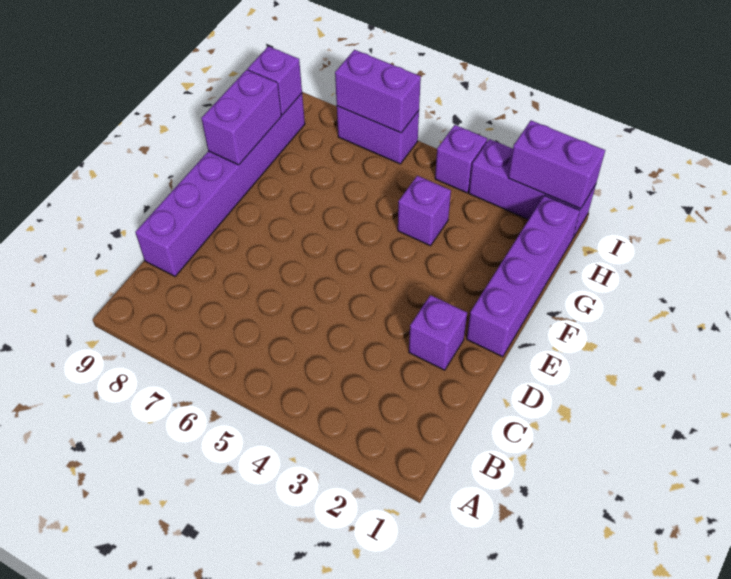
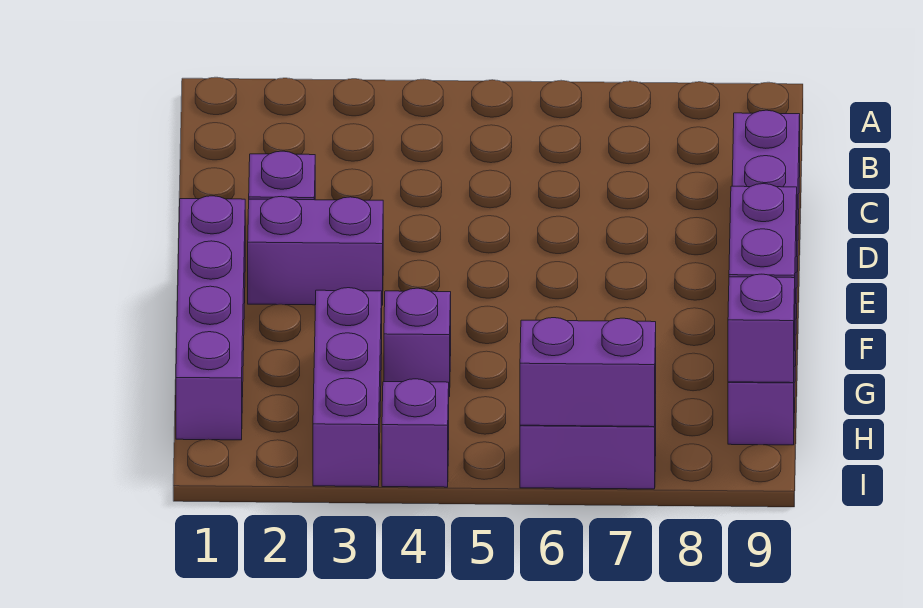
purple brick I1:I3 level 1 -> purple brick G3:I3 level 1
purple brick I1:I2 level 2 -> purple brick E2:E3 level 1

